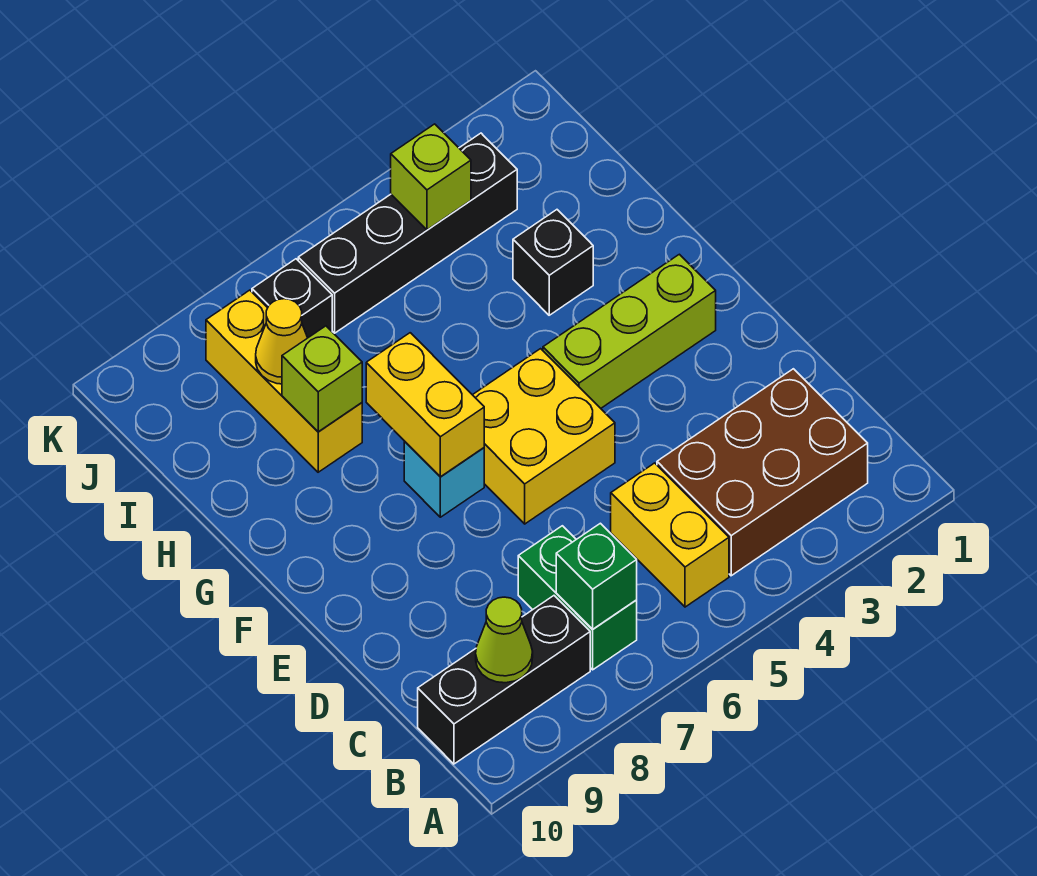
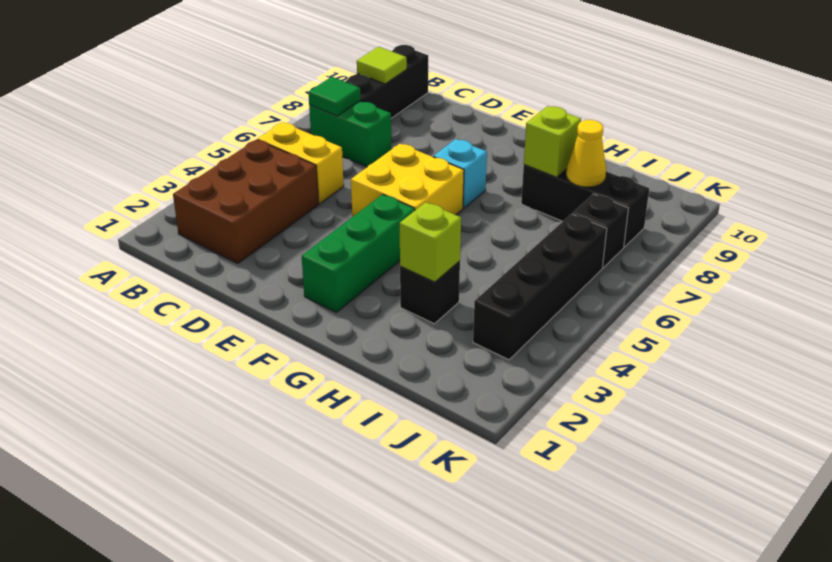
green brick B7 level 2 -> green tile B7 level 2
lime cone B9 level 2 -> lime tile B9 level 2
lime brick F2:F4 level 1 -> green brick F2:F4 level 1
yellow brick F7:G7 level 2 -> none
yellow brick H8:J8 level 1 -> black brick H8:J8 level 1
lime brick J4 level 2 -> lime brick H3 level 2

